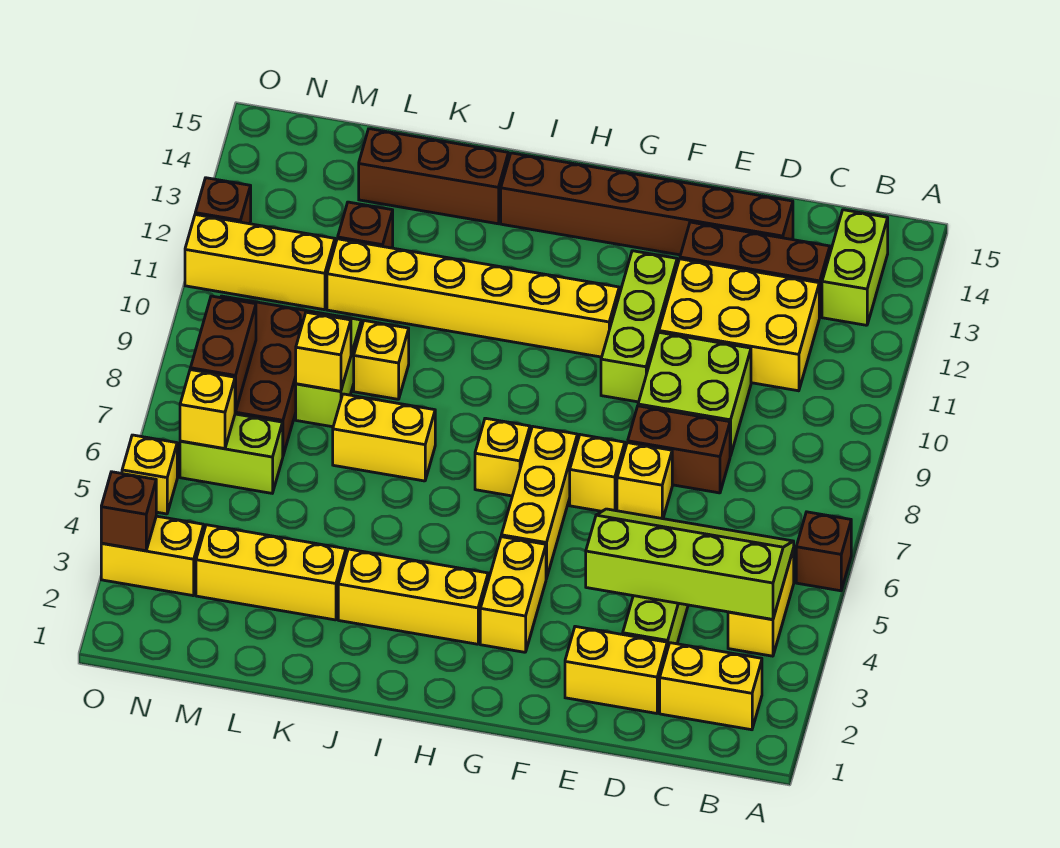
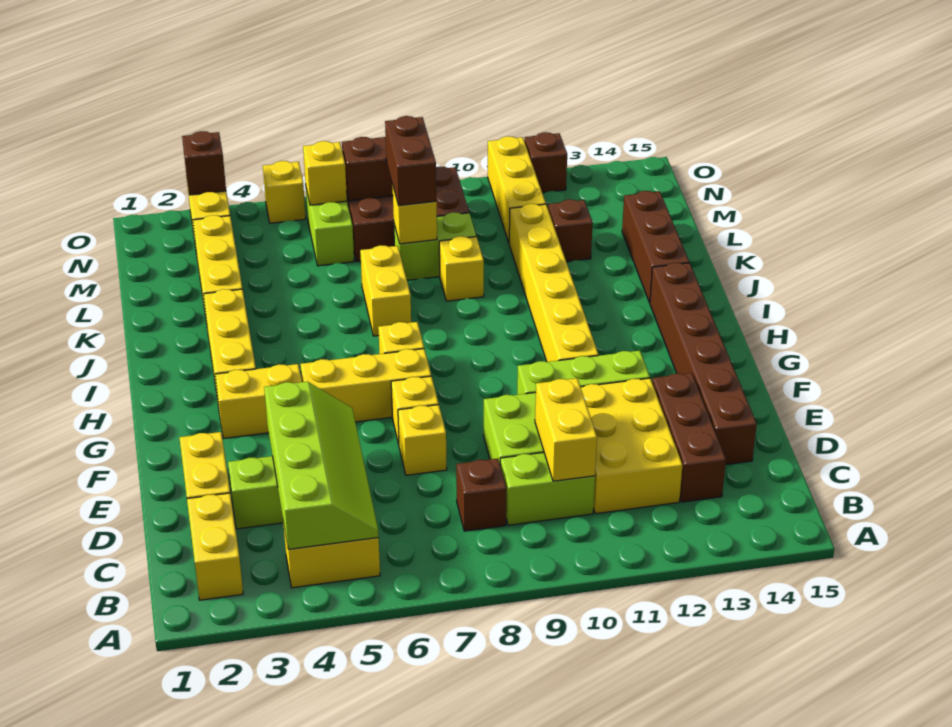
brown brick A6 level 1 -> brown brick C8 level 1
lime brick B13:B14 level 1 -> lime brick C9:C10 level 1
none -> yellow brick C10:D10 level 2
brown brick D8:E8 level 1 -> brown brick L8:M8 level 3

